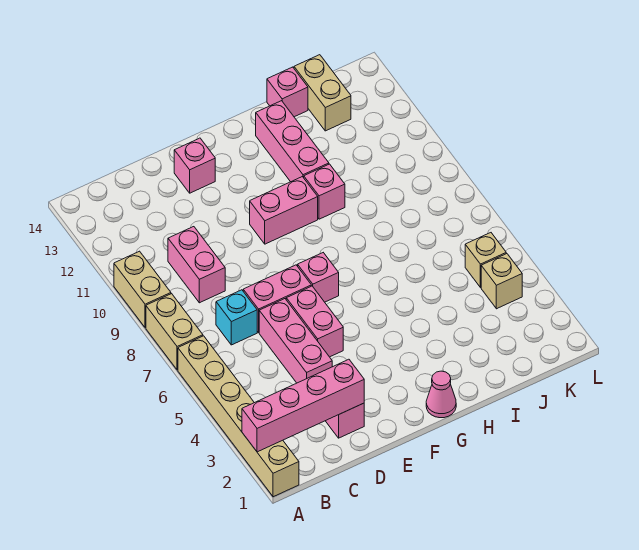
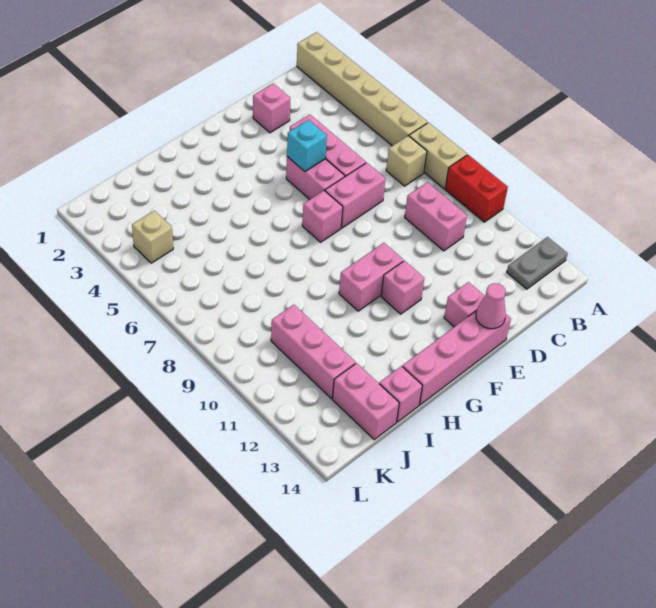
pink brick A2:D2 level 2 -> pink brick E14:H14 level 1
tan brick A9:A10 level 1 -> red brick A9:A10 level 1
none -> grey plate A13:B13 level 1
cyan brick C7 level 1 -> cyan brick E5 level 2
pink cone G1 level 1 -> pink cone E14 level 2
pink brick H10 level 1 -> pink brick F11 level 1
pink brick H11:H13 level 1 -> pink brick J10:J12 level 1
tan brick J13:J14 level 1 -> pink brick J13:J14 level 1
tan brick K5 level 1 -> tan brick B7 level 1

